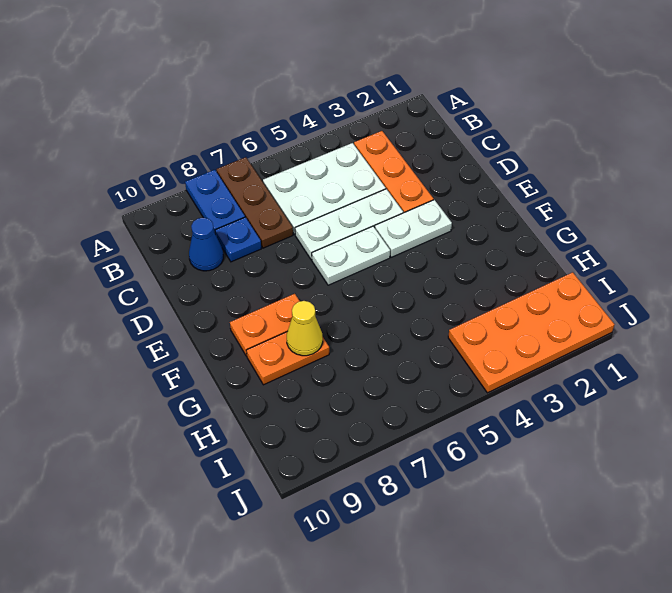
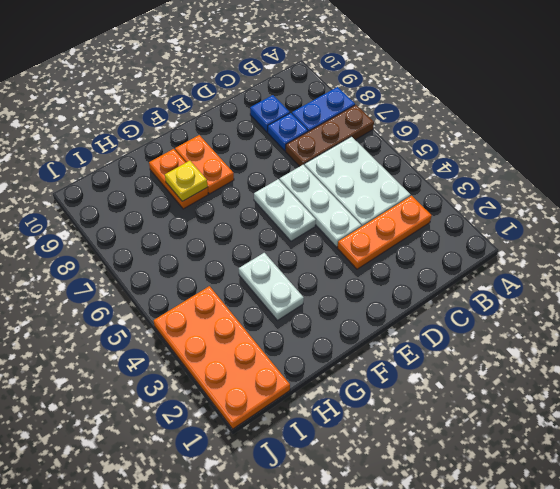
blue cone C9 level 1 -> blue plate C9 level 1
white plate E3:E4 level 1 -> white plate G3:G4 level 1
yellow cone G8 level 2 -> yellow plate G8 level 2

